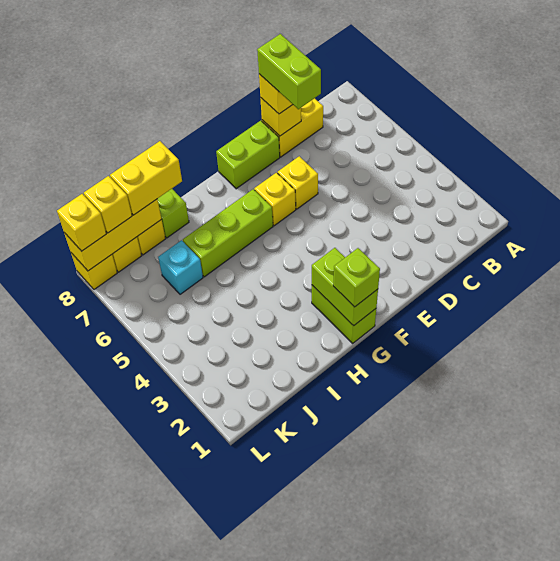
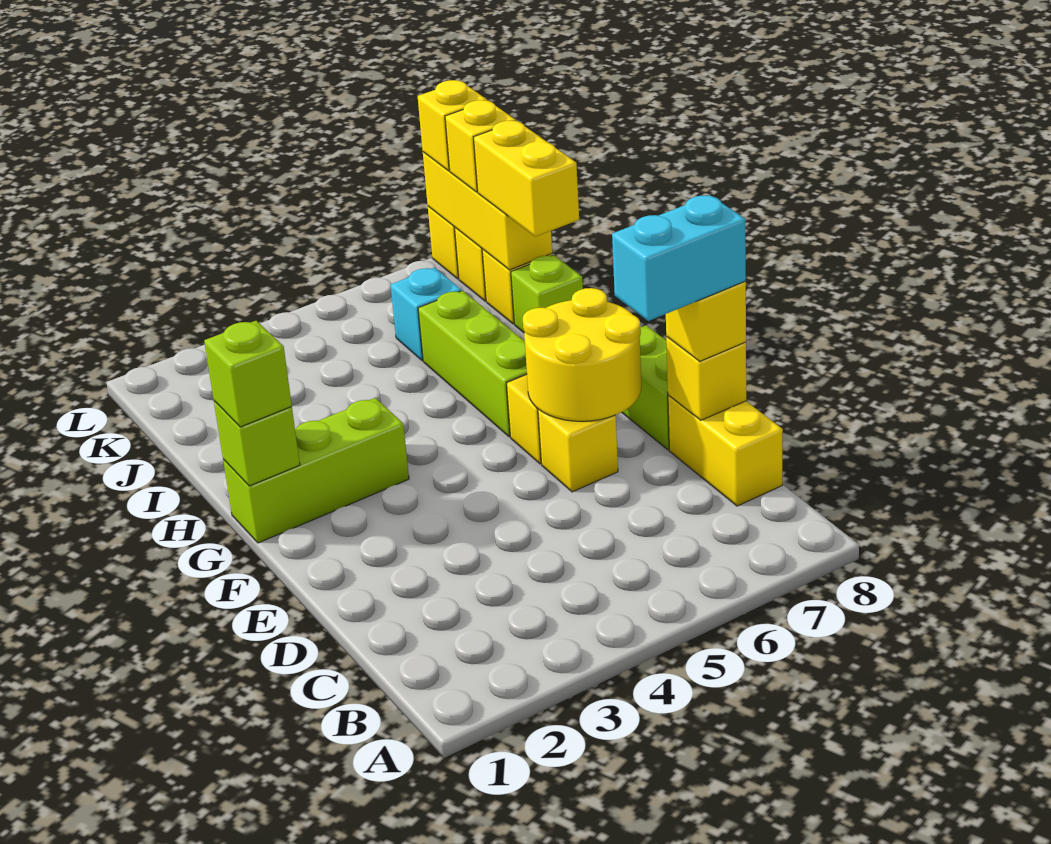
lime brick D7:D8 level 4 -> cyan brick D7:D8 level 4
none -> yellow round brick E6:F7 level 2
lime brick G1:G2 level 1 -> lime brick G1:G3 level 1
lime brick G1:G2 level 2 -> lime brick G1 level 2

